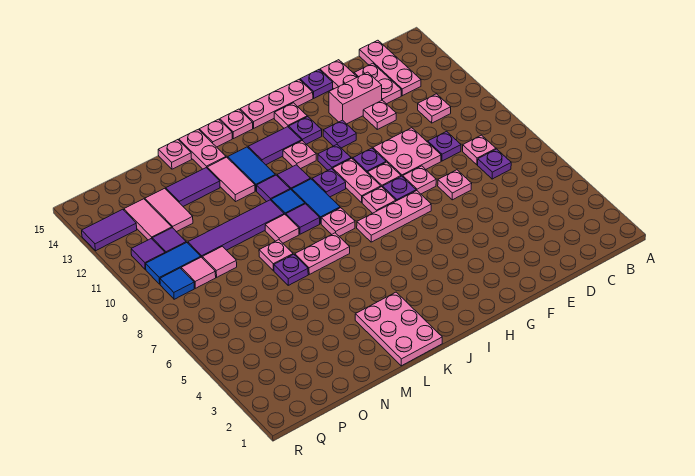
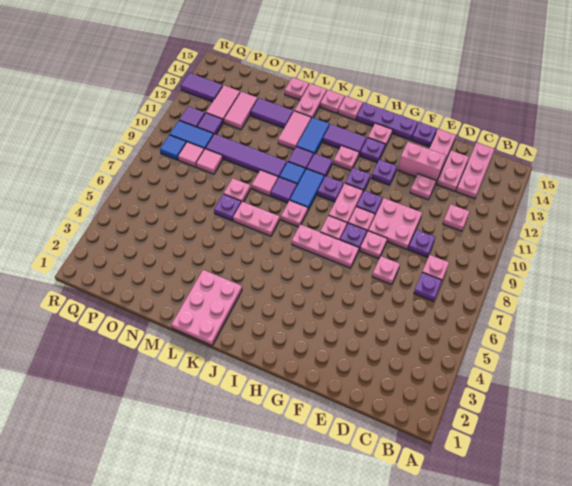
pink plate G15:I15 level 1 -> purple plate G15:I15 level 1

